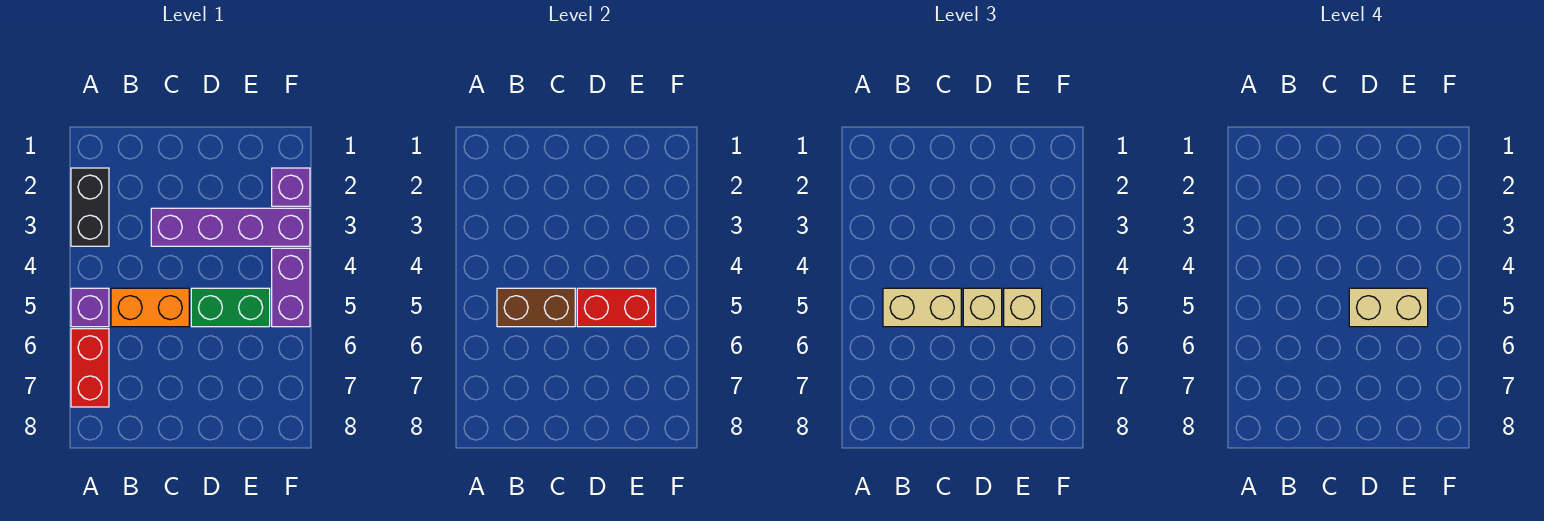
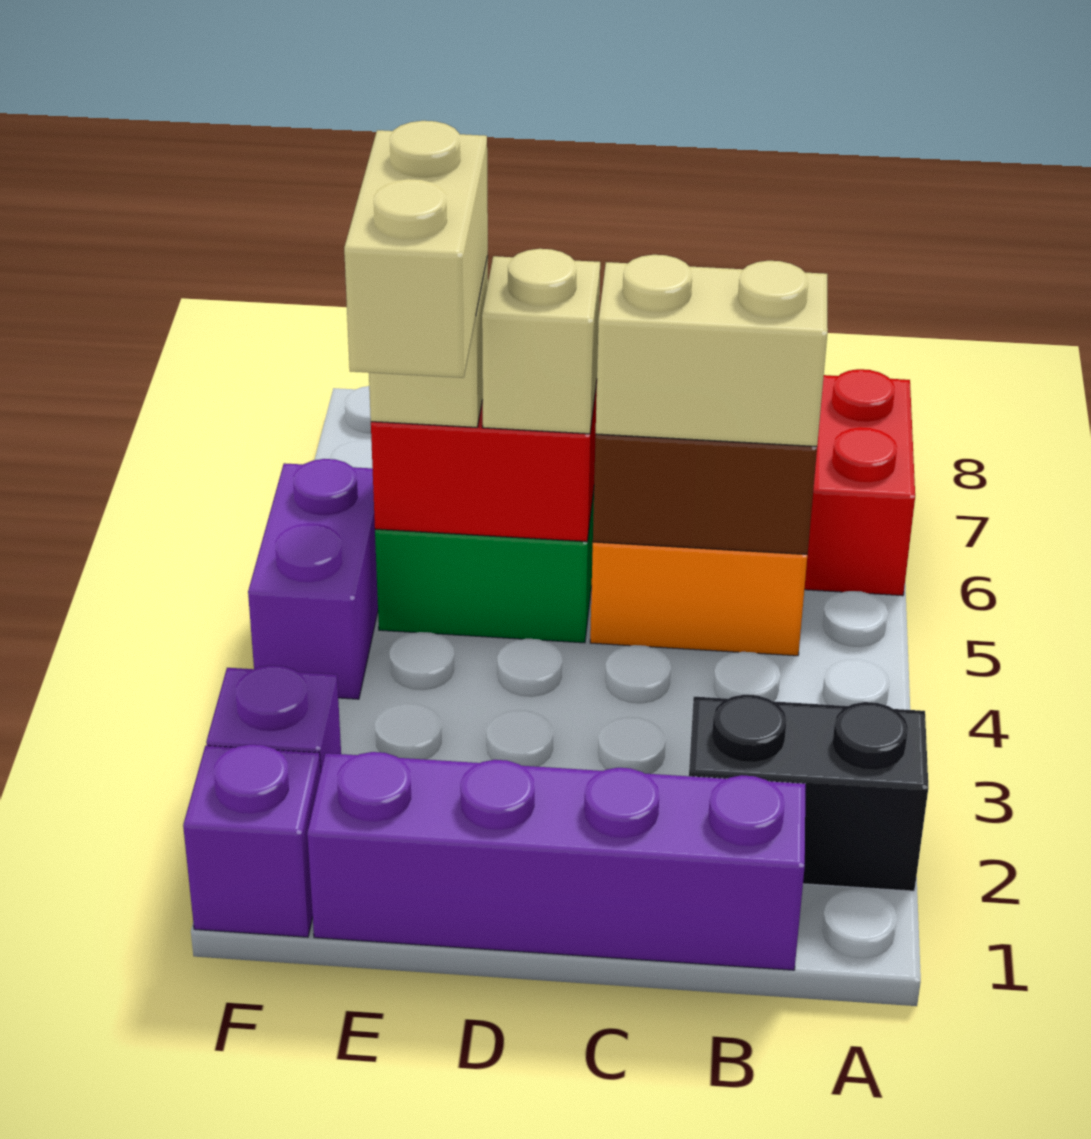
black brick A2:A3 level 1 -> black brick A2:B2 level 1
purple brick A5 level 1 -> purple brick F1 level 1
purple brick C3:F3 level 1 -> purple brick B1:E1 level 1
tan brick D5:E5 level 4 -> tan brick E4:E5 level 4

